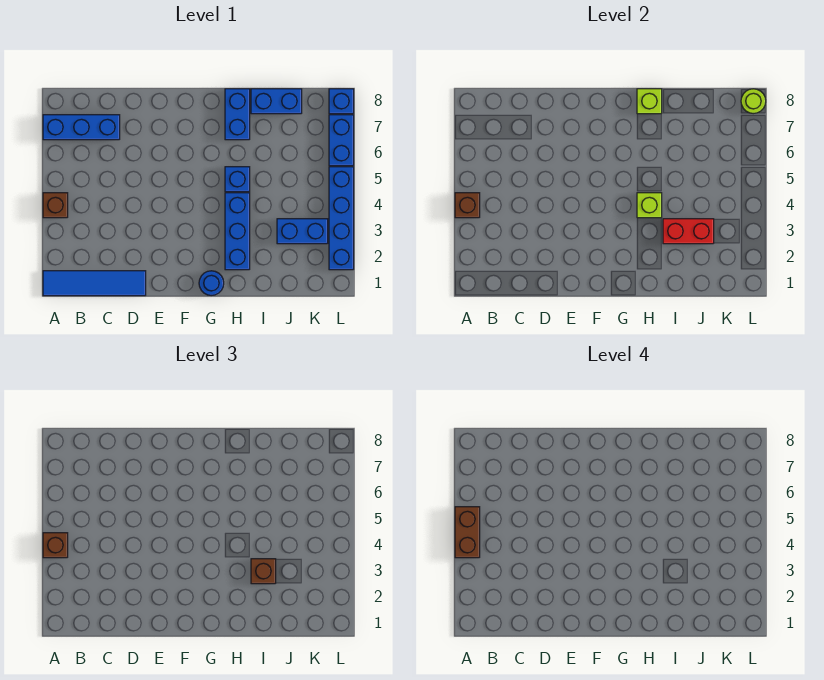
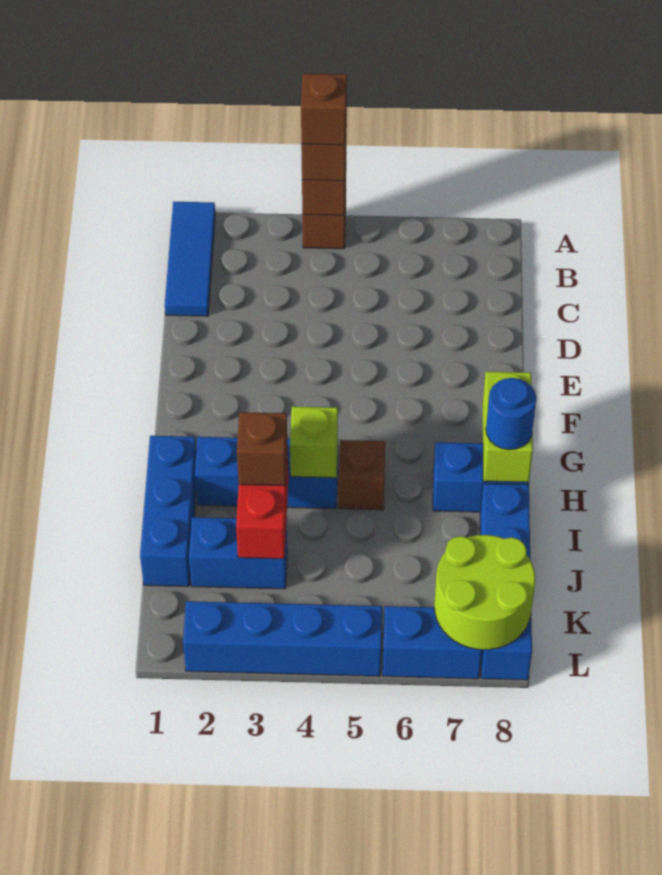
blue tile A1:D1 level 1 -> blue tile A1:C1 level 1
brown brick A4:A5 level 4 -> brown brick A4 level 4
blue brick A7:C7 level 1 -> blue brick H1:J1 level 1
blue round brick G1 level 1 -> blue round brick H8 level 3
blue brick H5 level 1 -> brown brick H5 level 1
lime brick H8 level 2 -> lime brick G8:H8 level 2
blue brick J3:K3 level 1 -> blue brick J2:J3 level 1
lime round brick L8 level 2 -> lime round brick K7:L8 level 2

